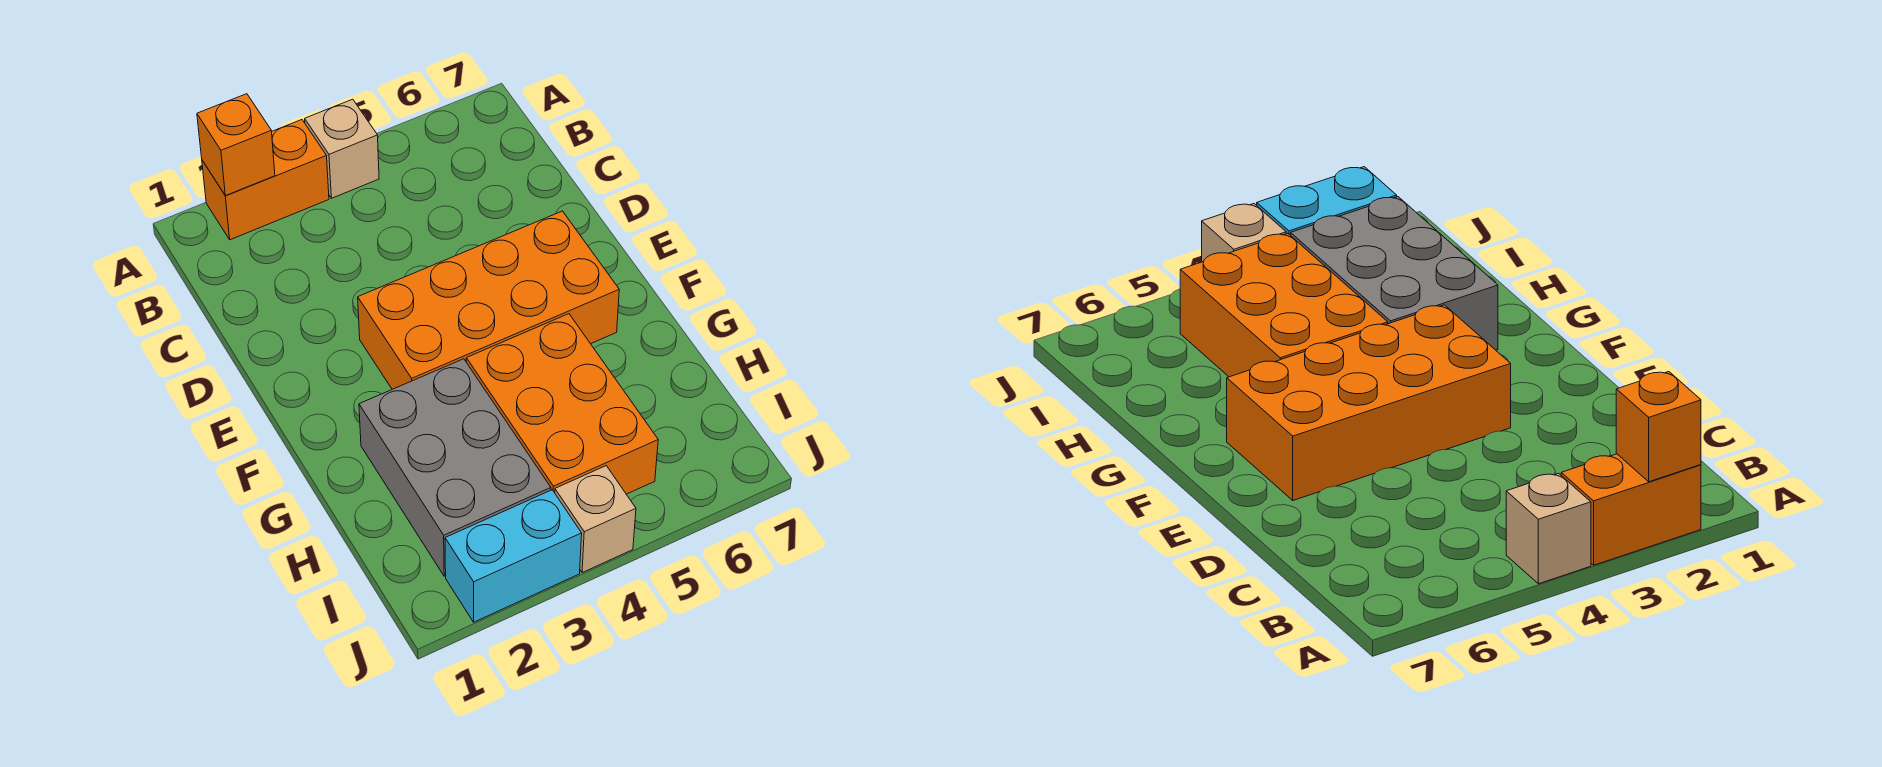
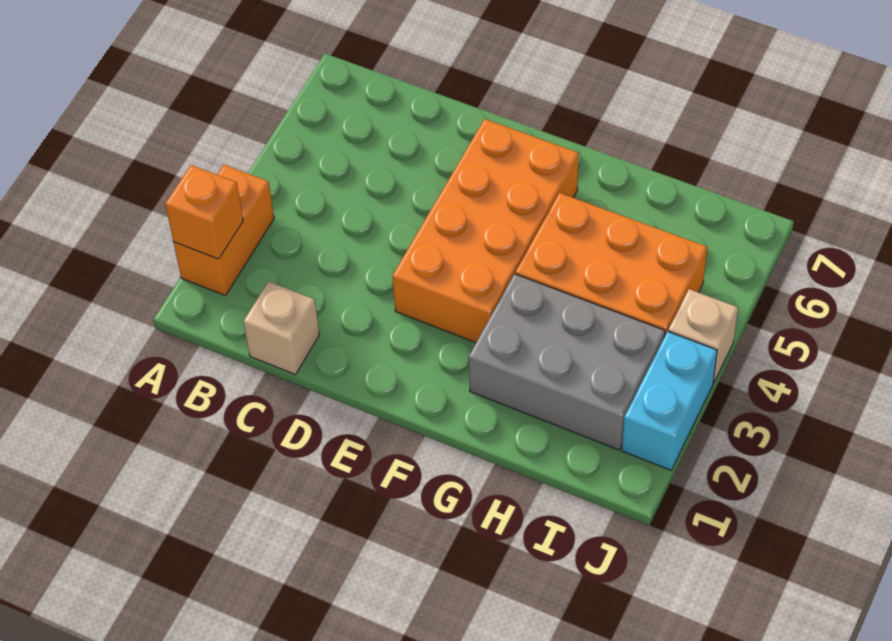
tan brick A4 level 1 -> tan brick C1 level 1

